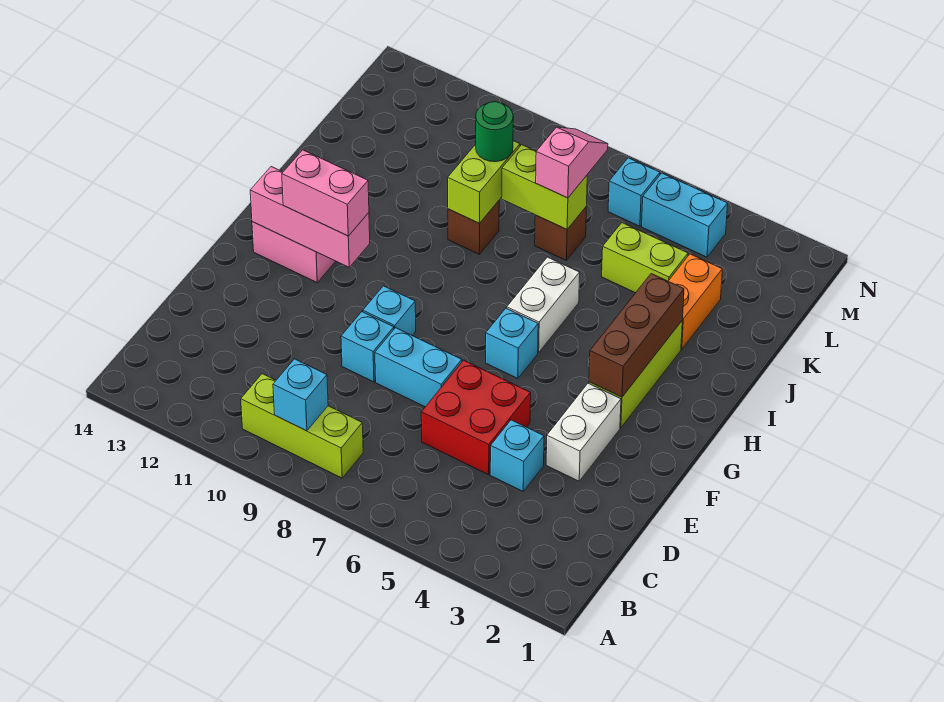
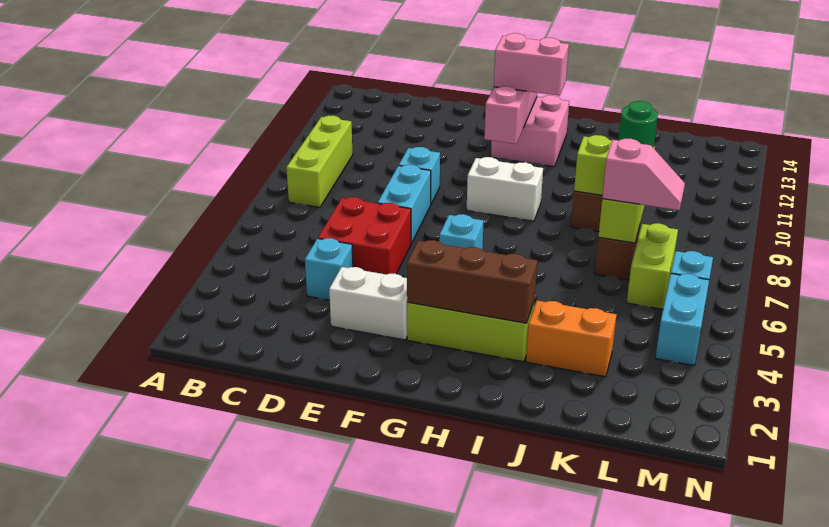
cyan brick B9 level 2 -> none
cyan brick F9 level 1 -> none
pink brick G11:G12 level 3 -> pink brick G12:H12 level 3
white brick H6:I6 level 1 -> white brick G9:H9 level 1
lime brick K4:K5 level 1 -> lime brick L6:L7 level 1

